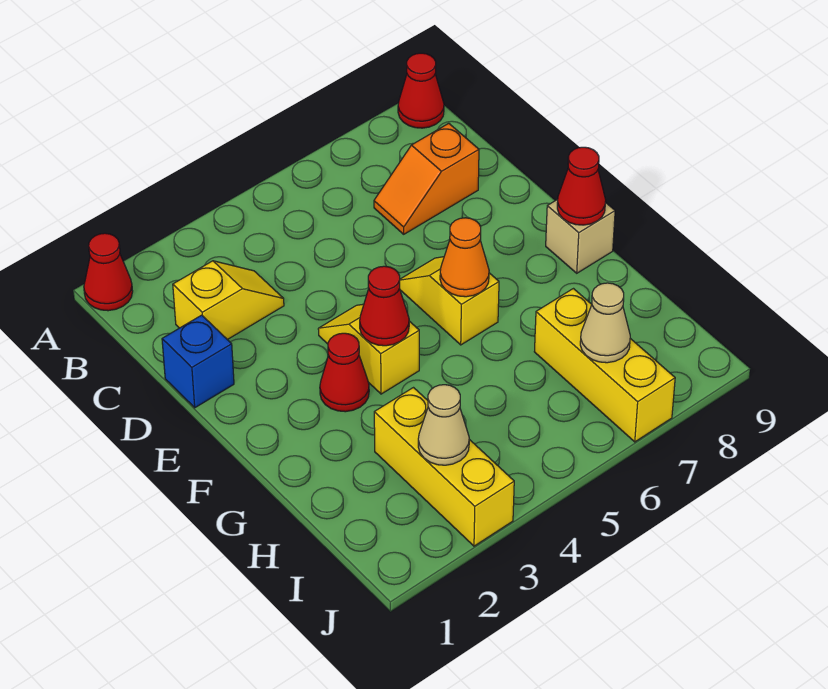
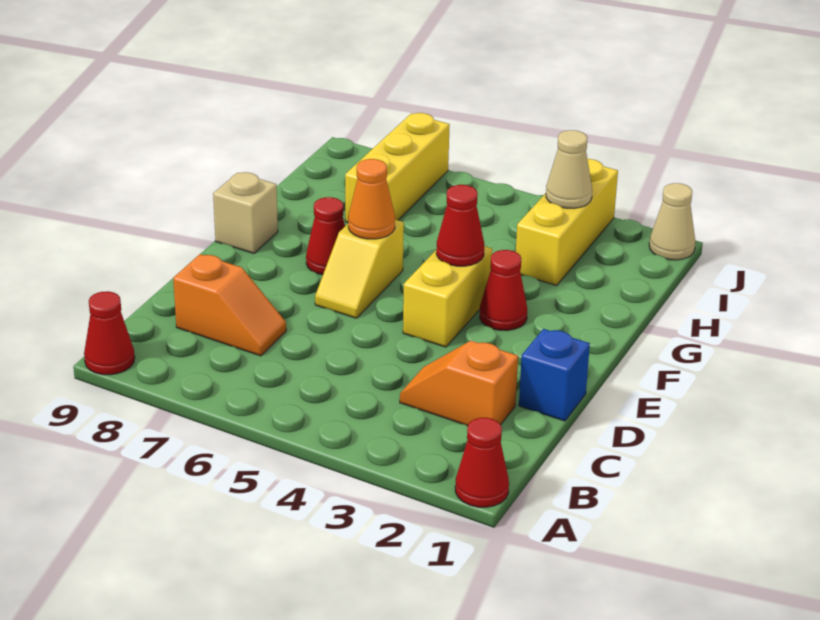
yellow slope C2:C3 level 1 top 2 -> orange slope C2:C3 level 1 top 2
yellow slope E4:F4 level 1 top F -> yellow brick E4:F4 level 1
red cone F9 level 2 -> red cone F7 level 1
tan cone I7 level 2 -> tan cone J1 level 1

